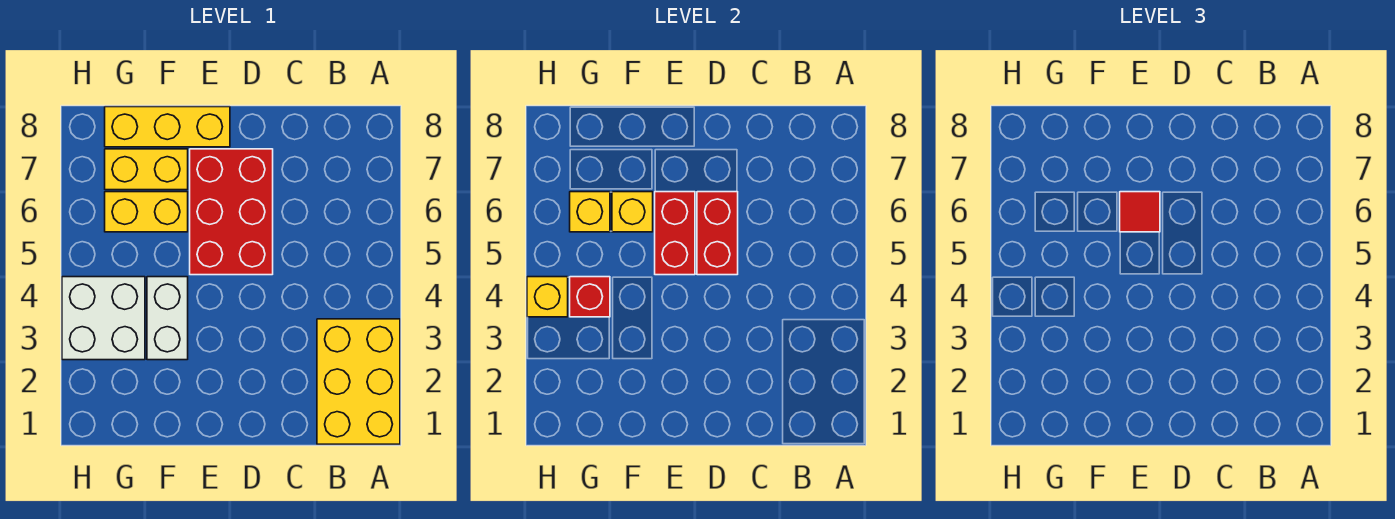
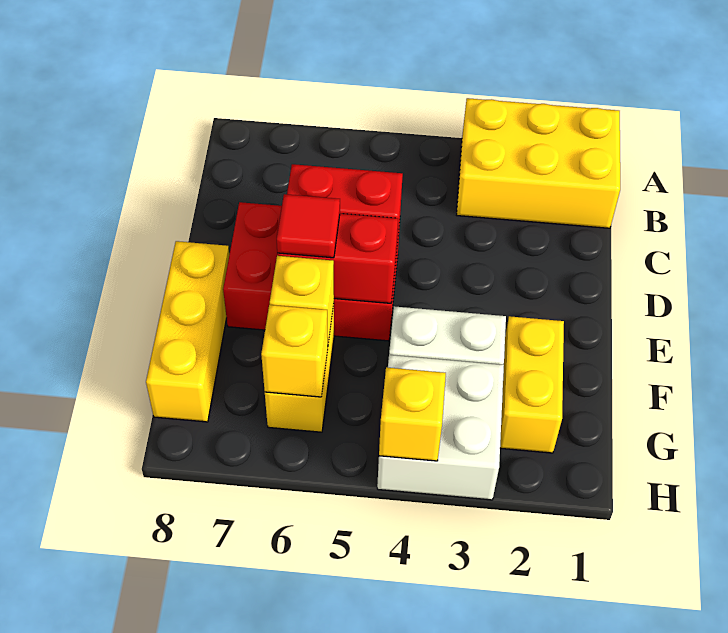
yellow brick F7:G7 level 1 -> yellow brick F2:G2 level 1
red brick G4 level 2 -> none

